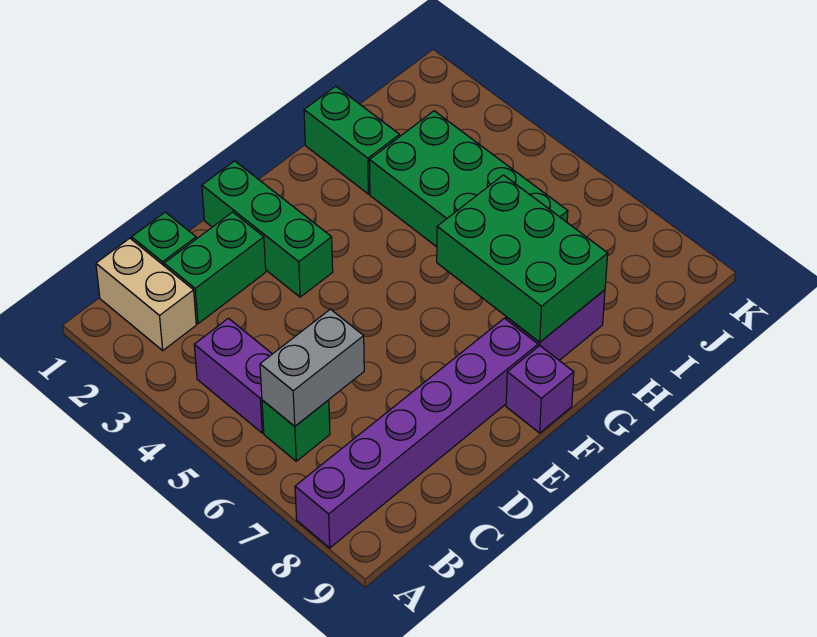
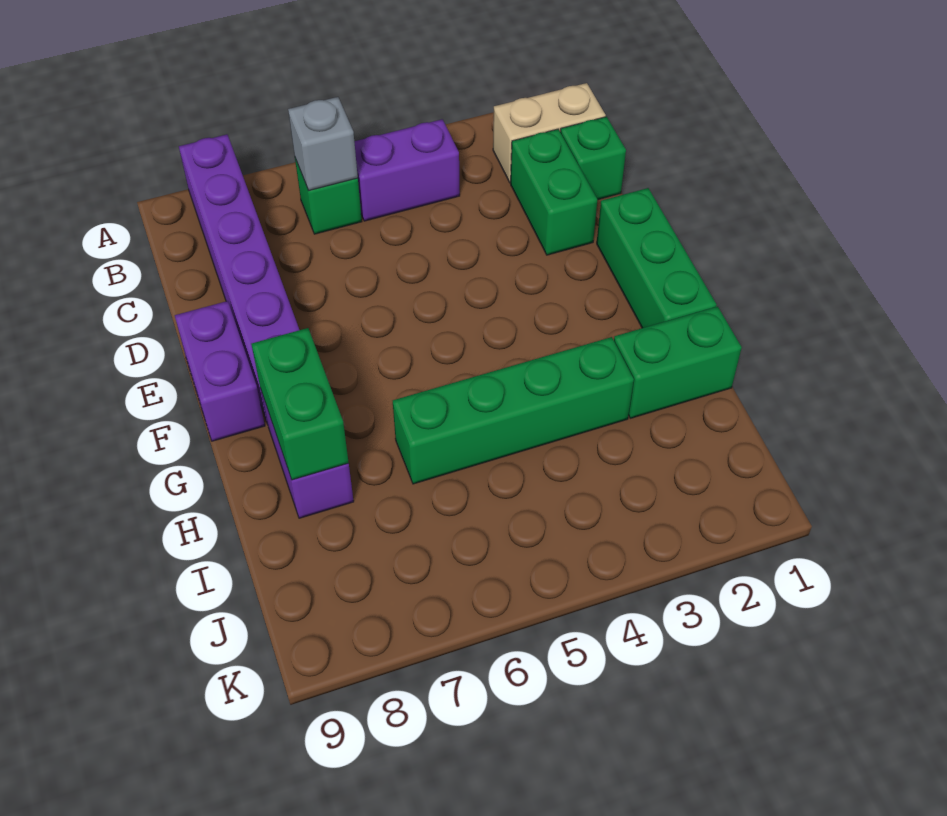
grey brick B6:C6 level 2 -> grey brick B6 level 2
green brick E1:E3 level 1 -> green brick E1:G1 level 1
purple brick F9 level 1 -> purple brick E9:F9 level 1
green brick G6:H8 level 2 -> green brick G8:H8 level 2
green brick H3:I6 level 1 -> green brick H3:H6 level 1

